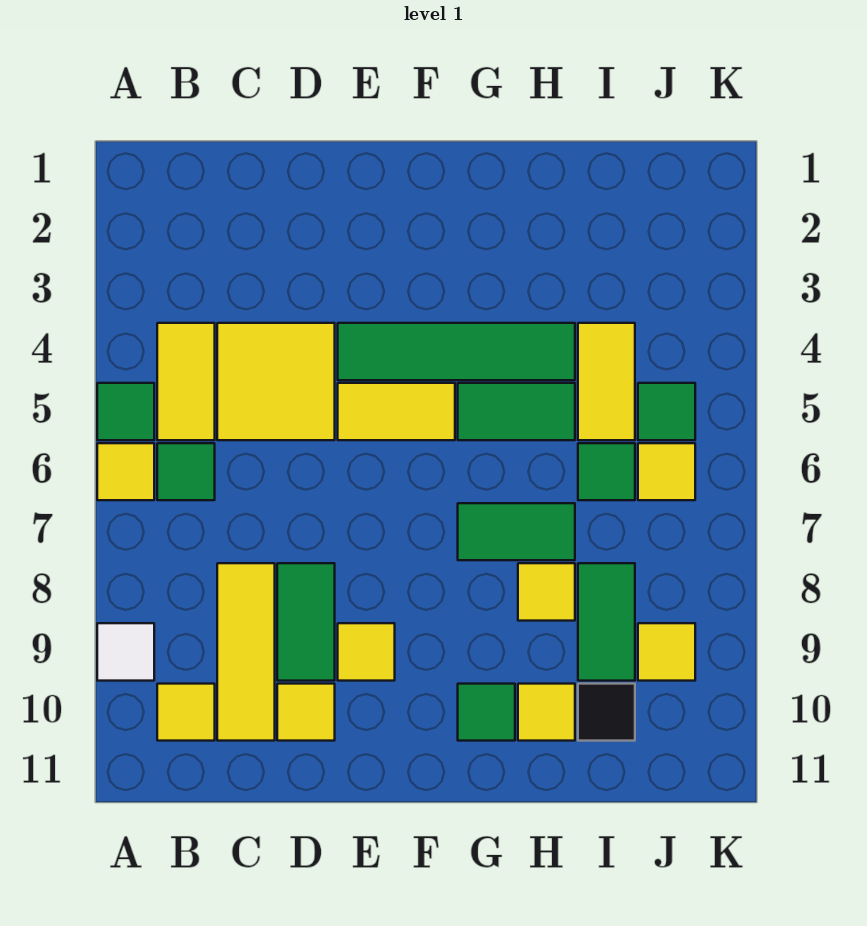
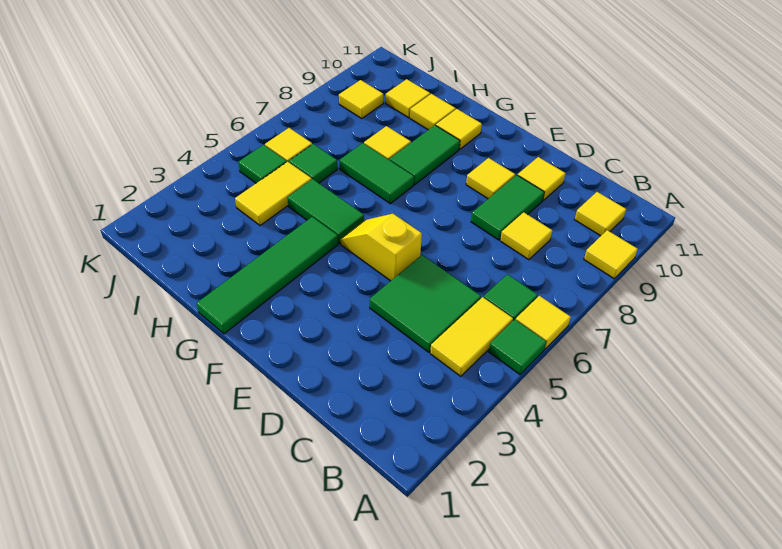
white tile A9 level 1 -> yellow tile A9 level 1
yellow tile C4:D5 level 1 -> green tile C4:D5 level 1
yellow tile C8:C10 level 1 -> yellow tile C8 level 1
green tile E4:H4 level 1 -> green tile G1:G4 level 1
yellow tile E5:F5 level 1 -> yellow slope E5:F5 level 1 top E
green tile G10 level 1 -> yellow tile G10 level 1
green tile I8:I9 level 1 -> green tile G8:G9 level 1
black tile I10 level 1 -> yellow tile I10 level 1

